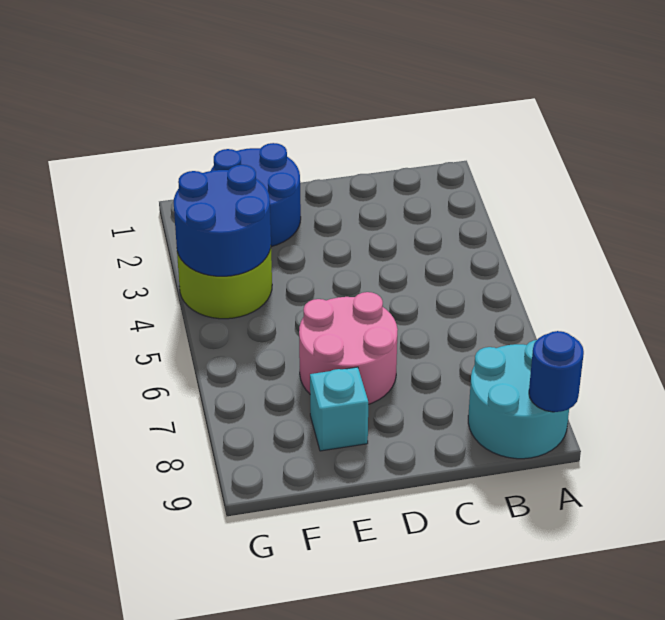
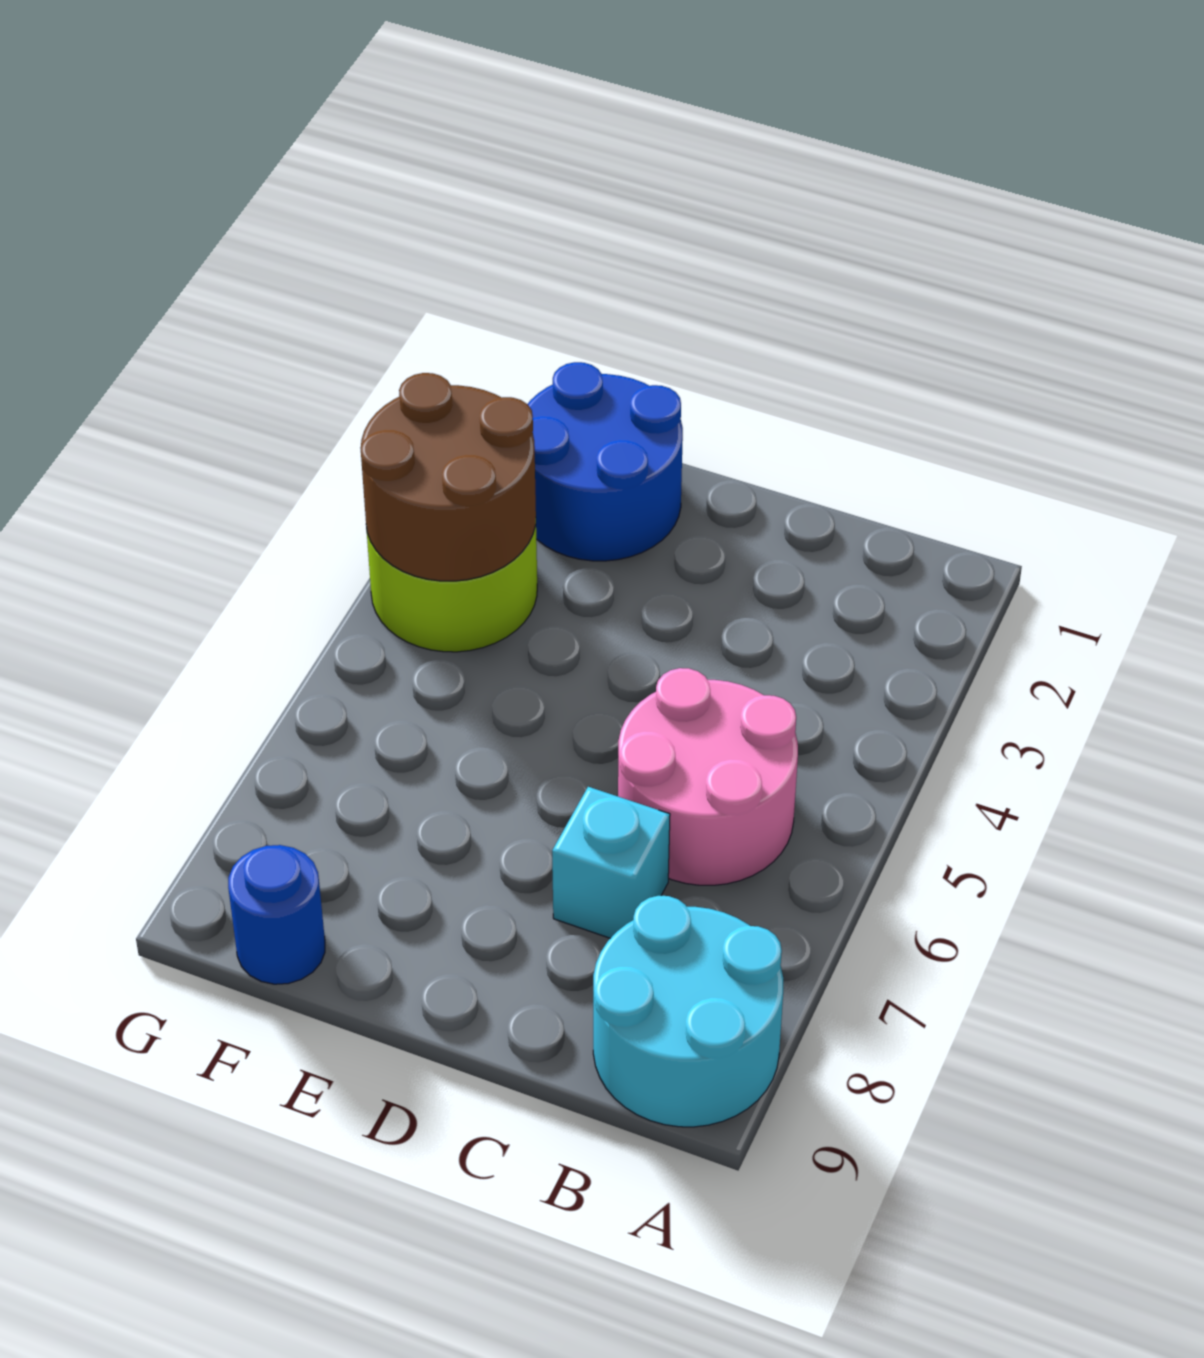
blue round brick A9 level 2 -> blue round brick F9 level 1
pink round brick D6:E7 level 1 -> pink round brick B5:C6 level 1
cyan brick E8 level 1 -> cyan brick C7 level 1
blue round brick F3:G4 level 2 -> brown round brick F3:G4 level 2

